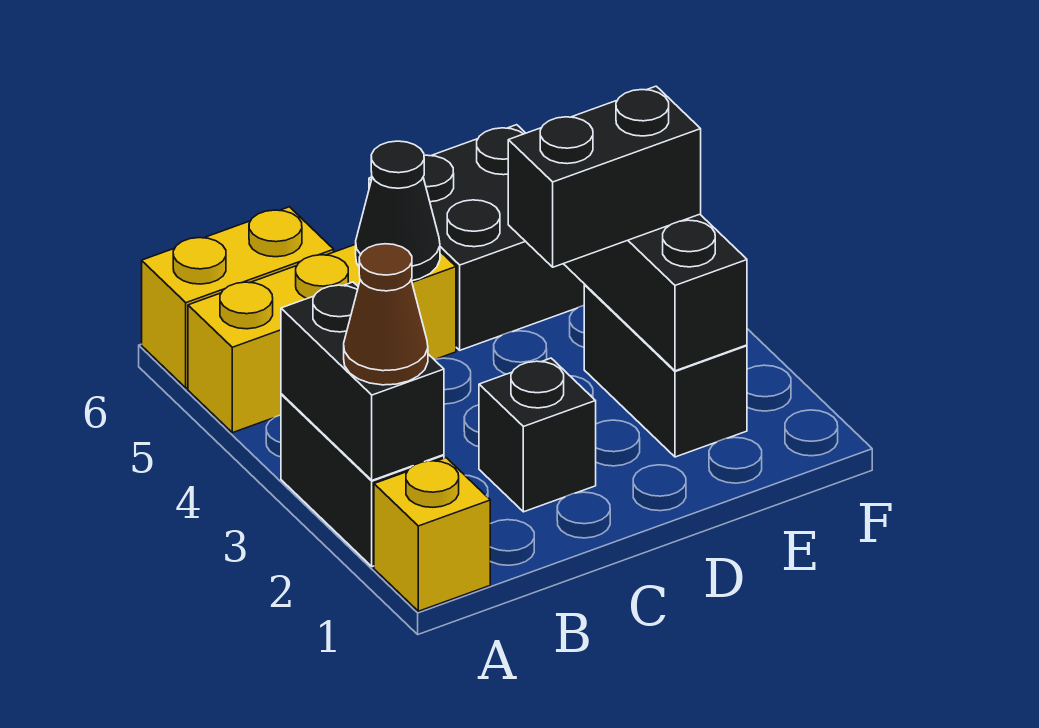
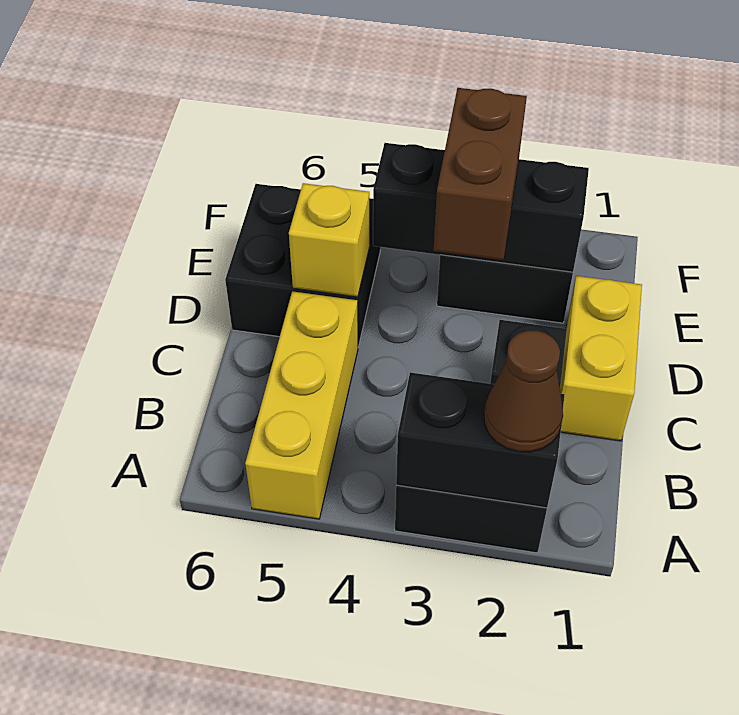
yellow brick A1 level 1 -> yellow brick D5 level 2
yellow brick A6:B6 level 1 -> yellow brick C1:D1 level 1
black cone C5 level 2 -> none
black brick D3:E3 level 3 -> brown brick D3:E3 level 3

